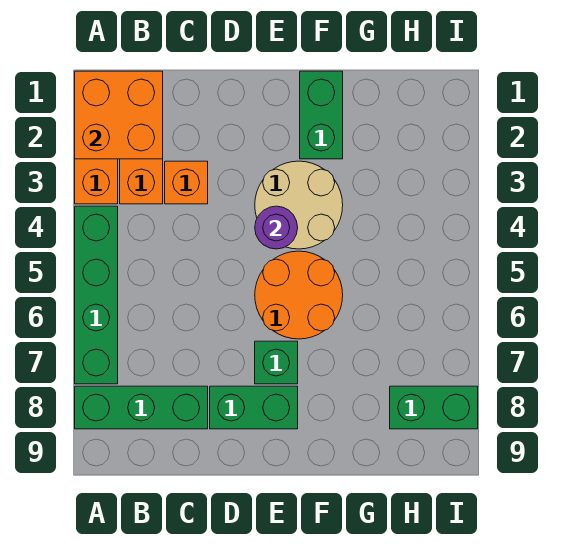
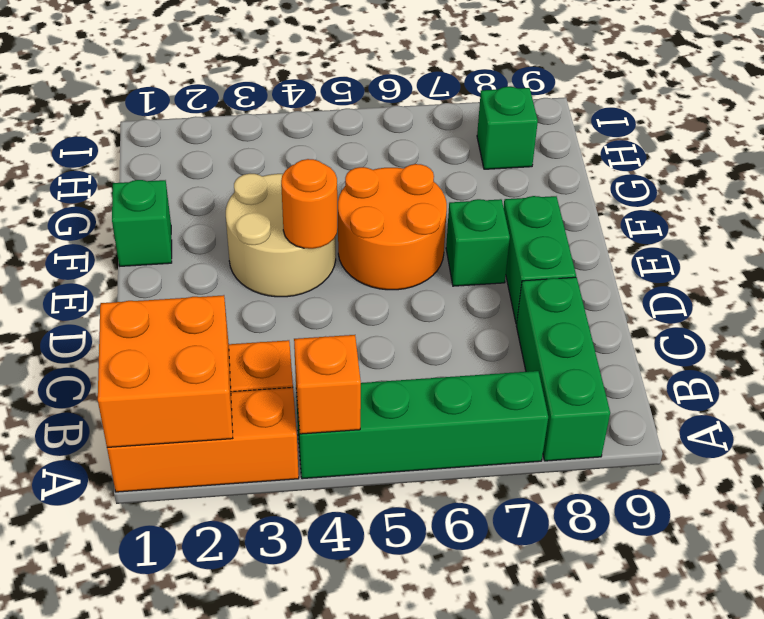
orange brick C3 level 1 -> orange brick A4 level 2
purple round brick E4 level 2 -> orange round brick E4 level 2
green brick F1:F2 level 1 -> green brick F1 level 1
green brick H8:I8 level 1 -> green brick H8 level 1

